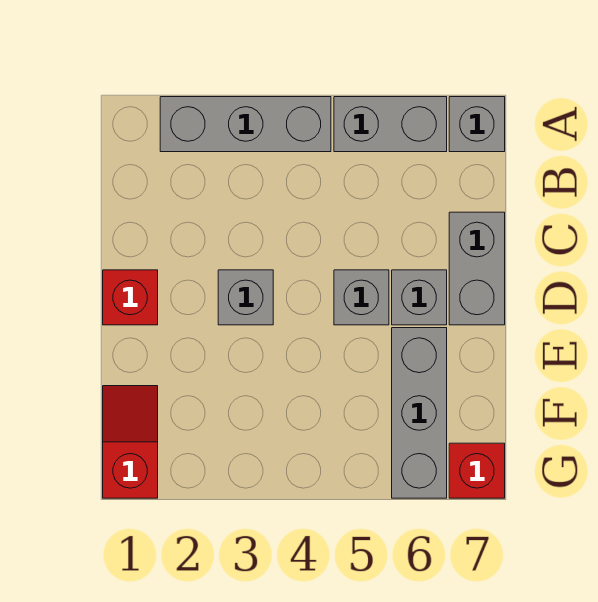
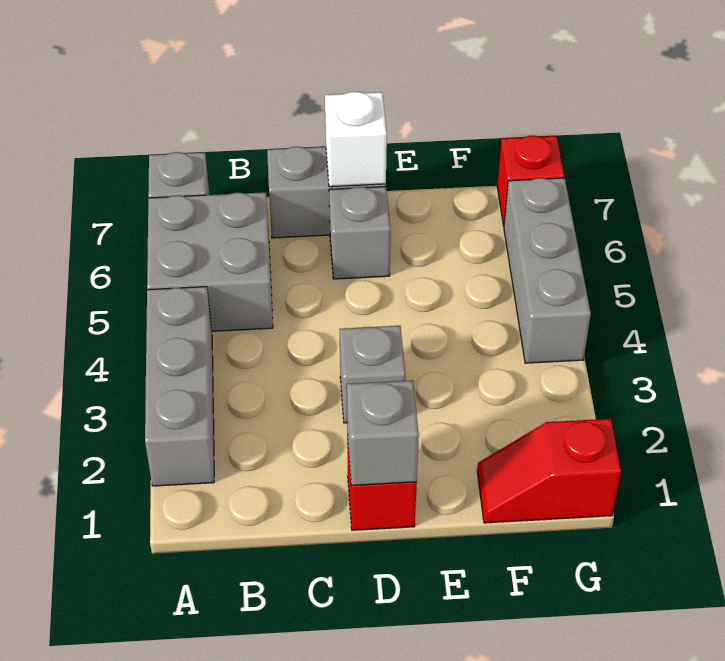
grey brick A5:A6 level 1 -> grey brick A5:B6 level 1
grey brick D5 level 1 -> grey brick D1 level 2
none -> white brick D7 level 2
grey brick E6:G6 level 1 -> grey brick G4:G6 level 1

